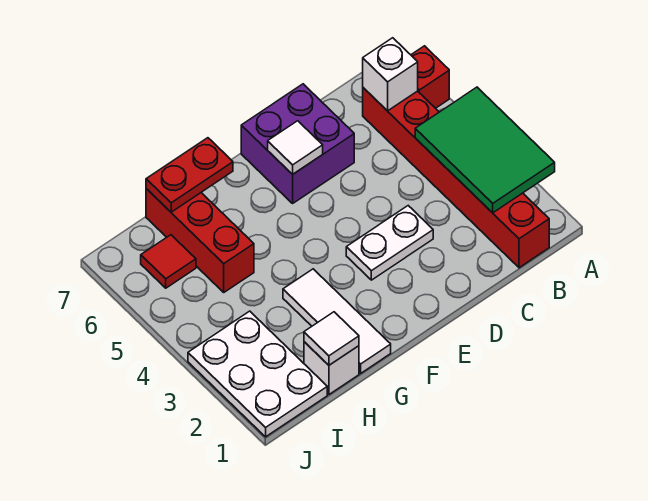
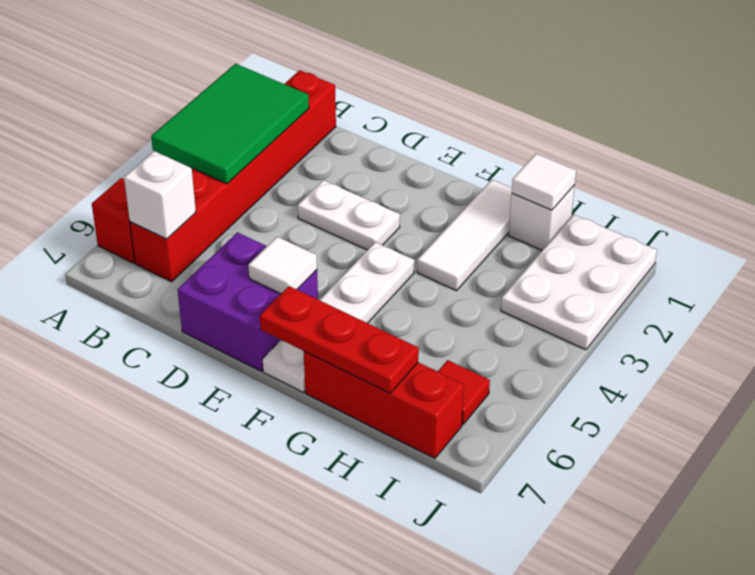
none -> white plate F4:F7 level 1
red plate G7:H7 level 2 -> red plate F7:H7 level 2
red brick H5:H7 level 1 -> red brick G7:I7 level 1

